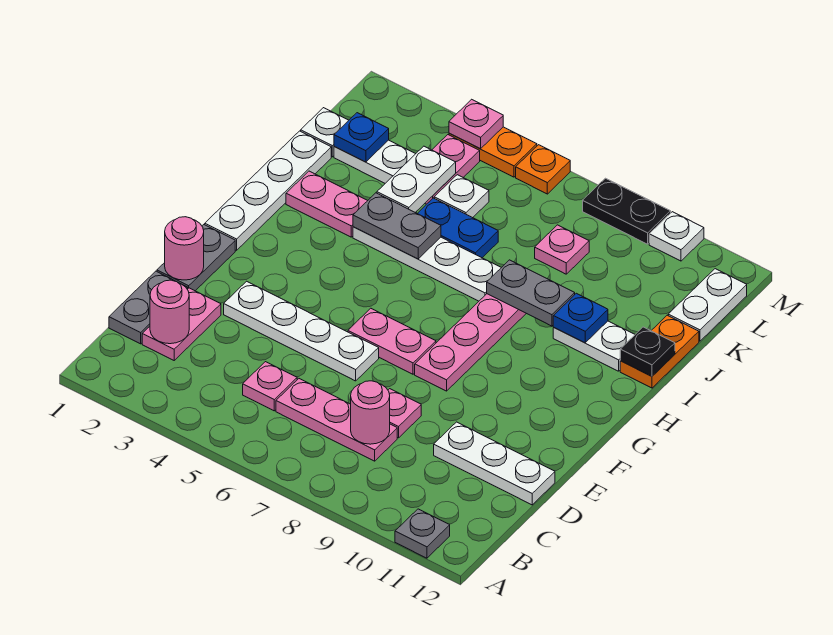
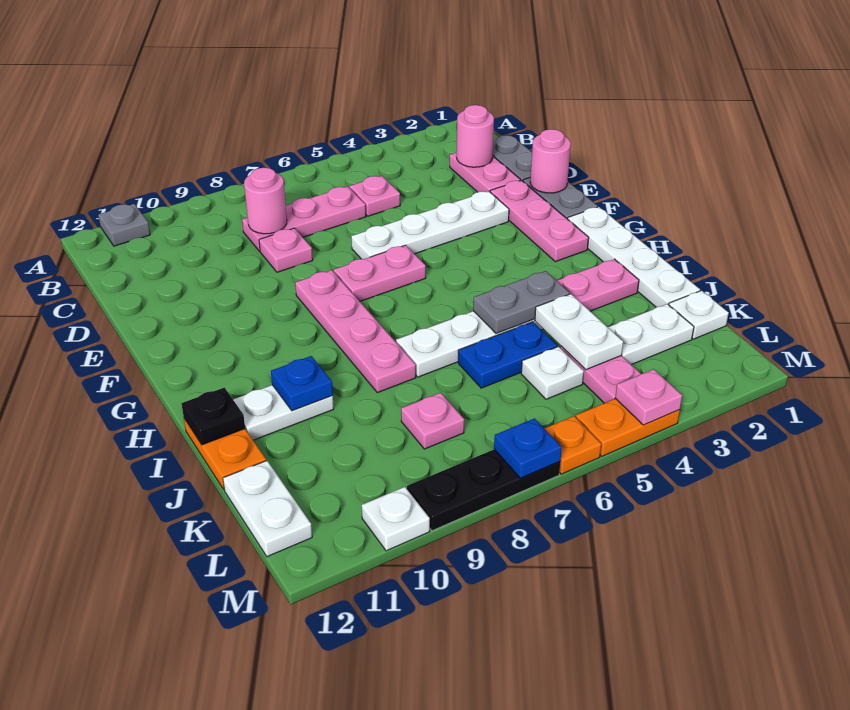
white plate D10:D12 level 1 -> none
none -> pink plate E2:G2 level 1
grey plate I8:I9 level 2 -> none
blue plate K2 level 2 -> blue plate M7 level 2
black plate M8:M9 level 1 -> black plate M7:M9 level 1

